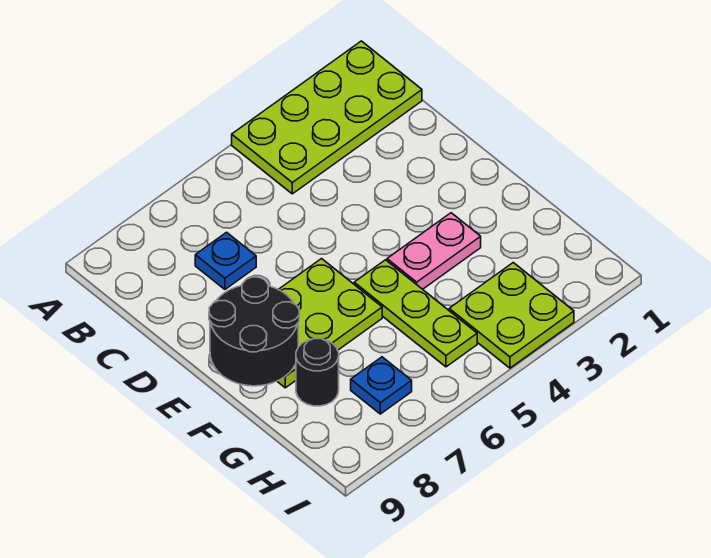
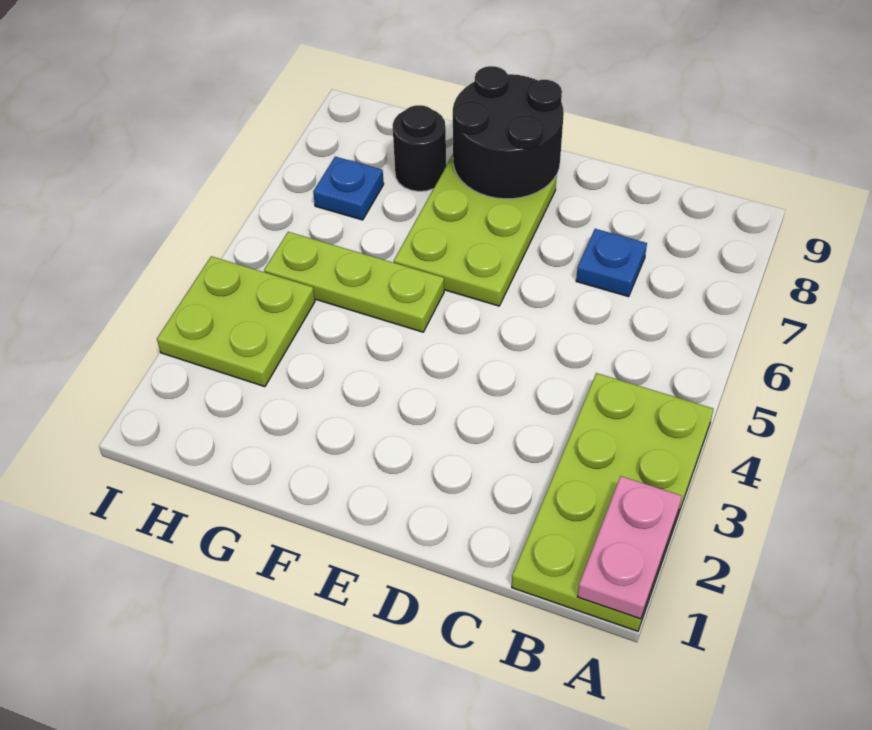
pink plate F3:F4 level 1 -> pink plate A1:A2 level 2

